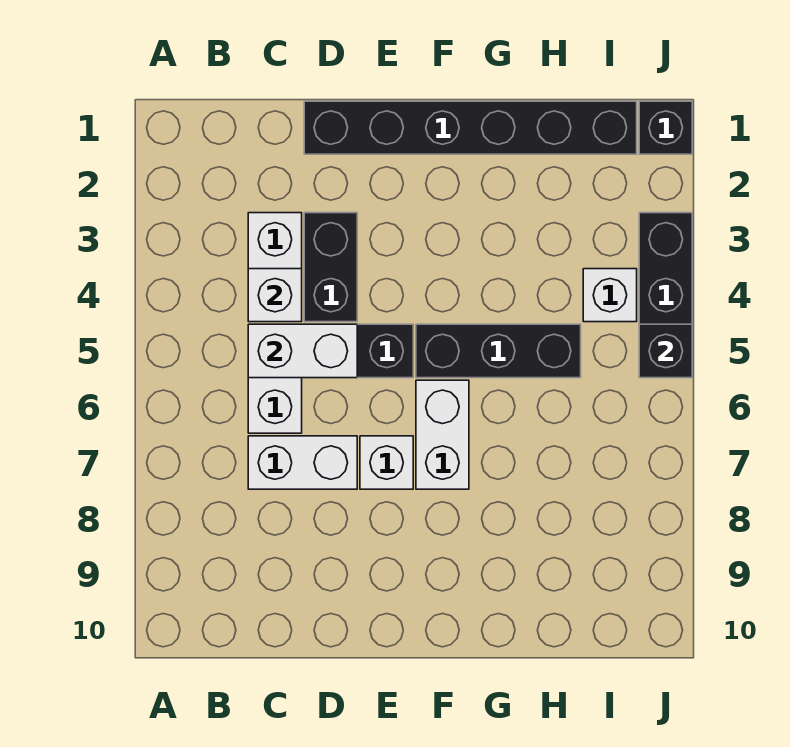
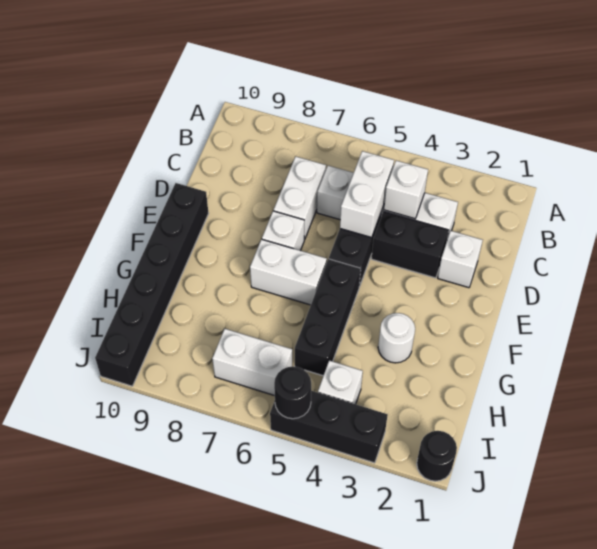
black brick D1:I1 level 1 -> black brick E10:J10 level 1
none -> white brick D2 level 1
none -> white round brick G3 level 1
none -> white brick I6:I7 level 1
black brick J1 level 1 -> black round brick J1 level 1
black brick J5 level 2 -> black round brick J5 level 2

